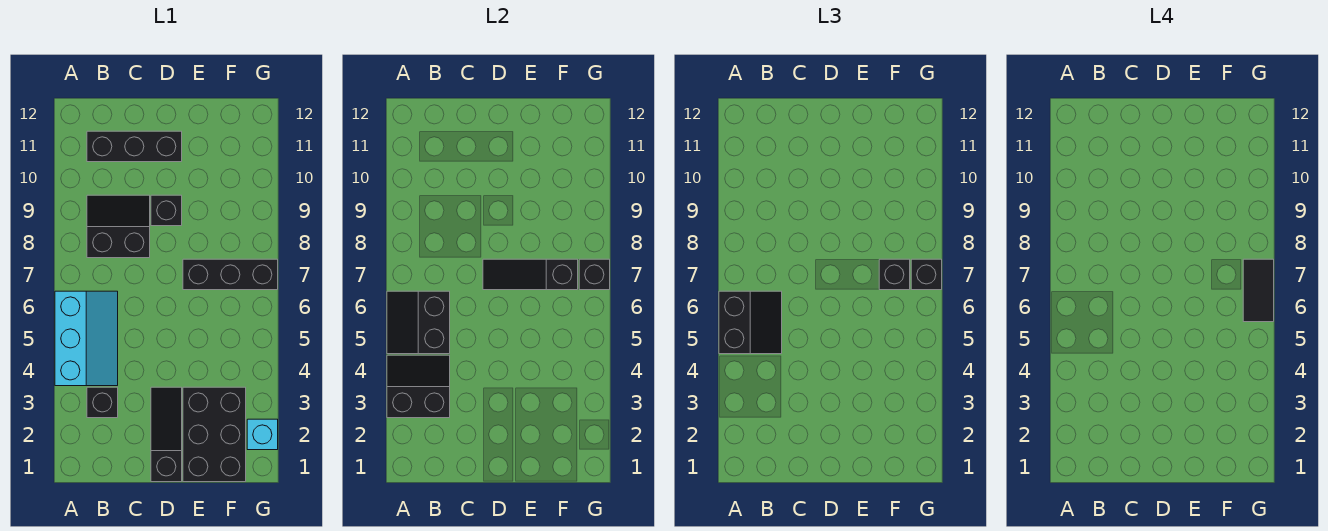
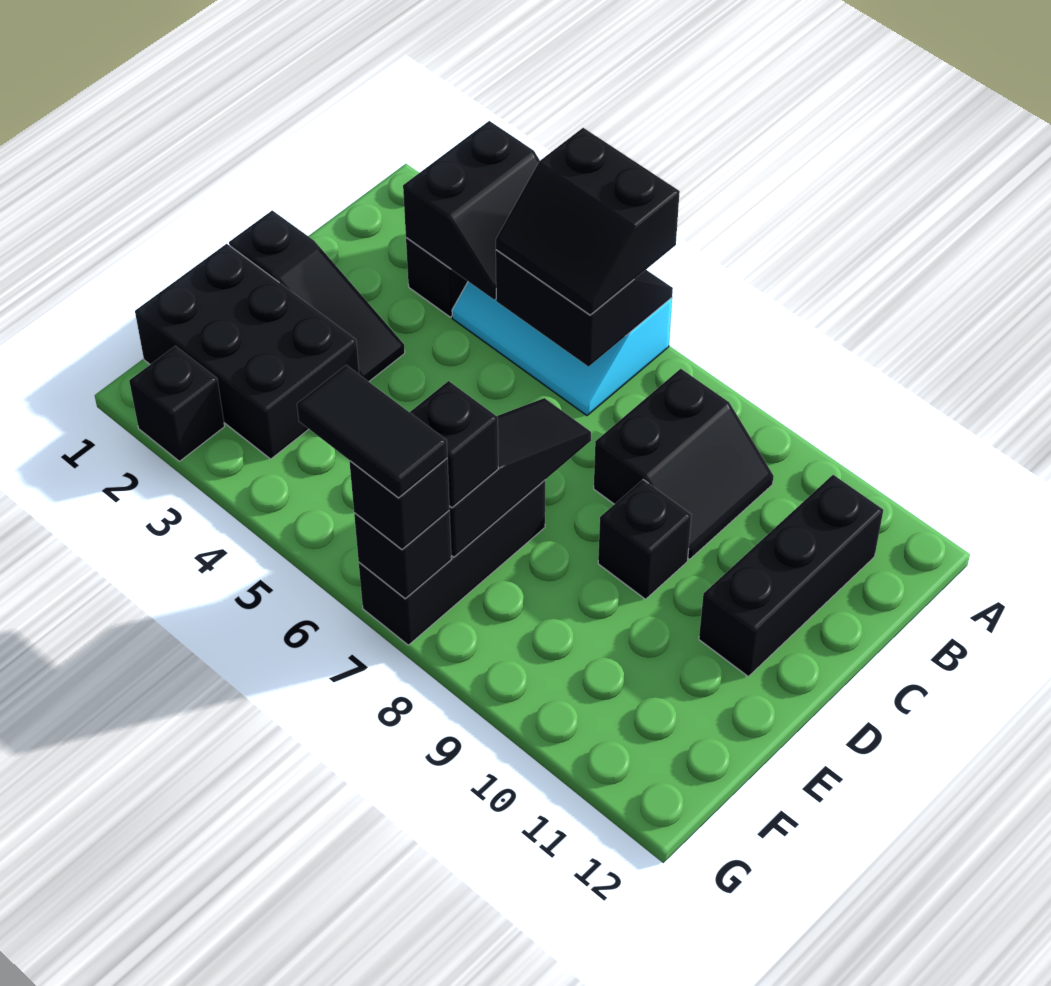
cyan brick G2 level 1 -> black brick G2 level 1

